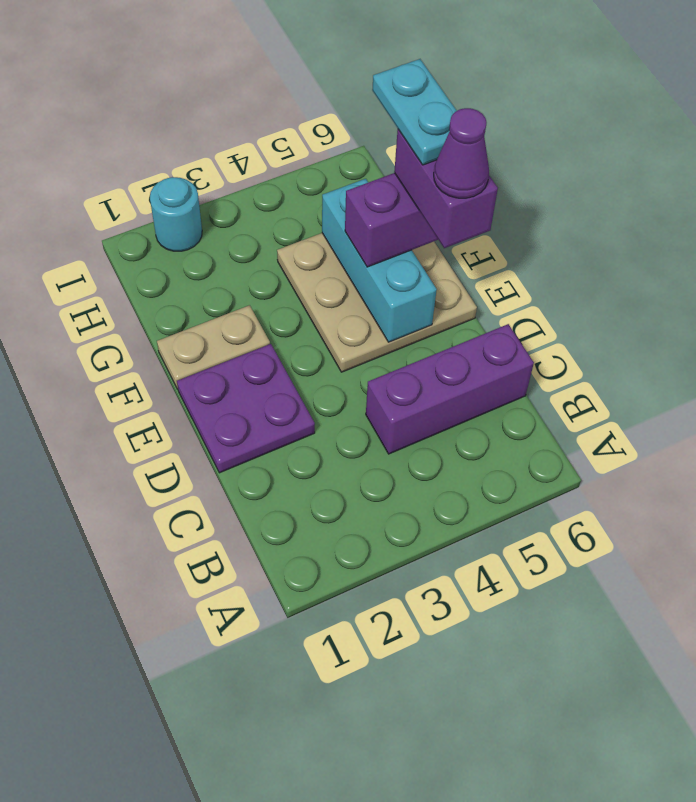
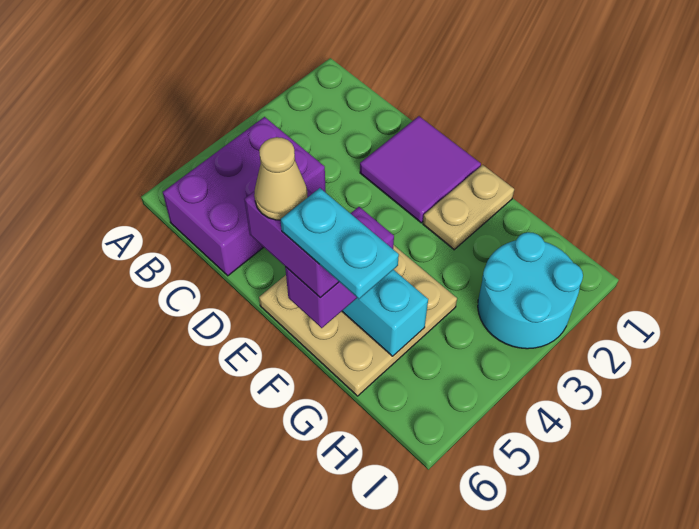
purple brick C4:C6 level 1 -> purple brick B4:C6 level 1
purple plate D1:E2 level 1 -> purple tile D1:E2 level 1
purple cone E6 level 5 -> tan cone E6 level 5
cyan round brick I2 level 1 -> cyan round brick H2:I3 level 1

